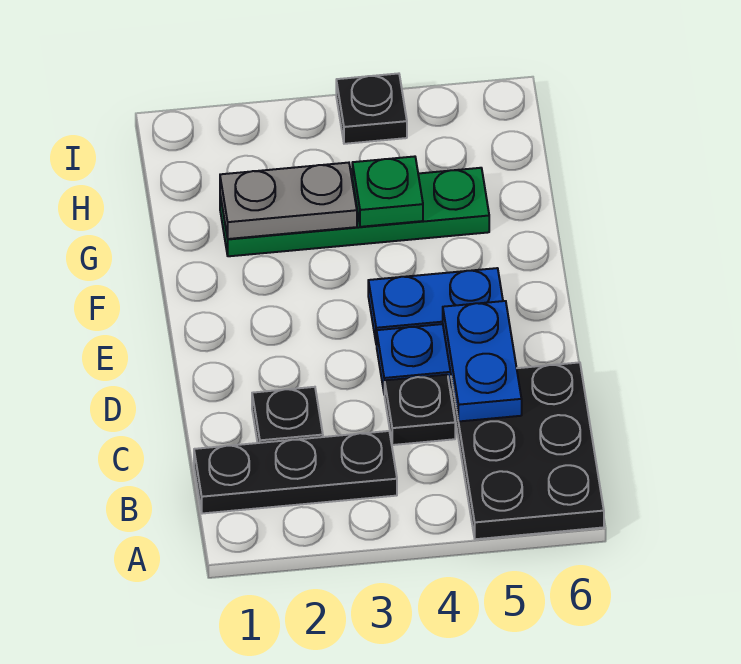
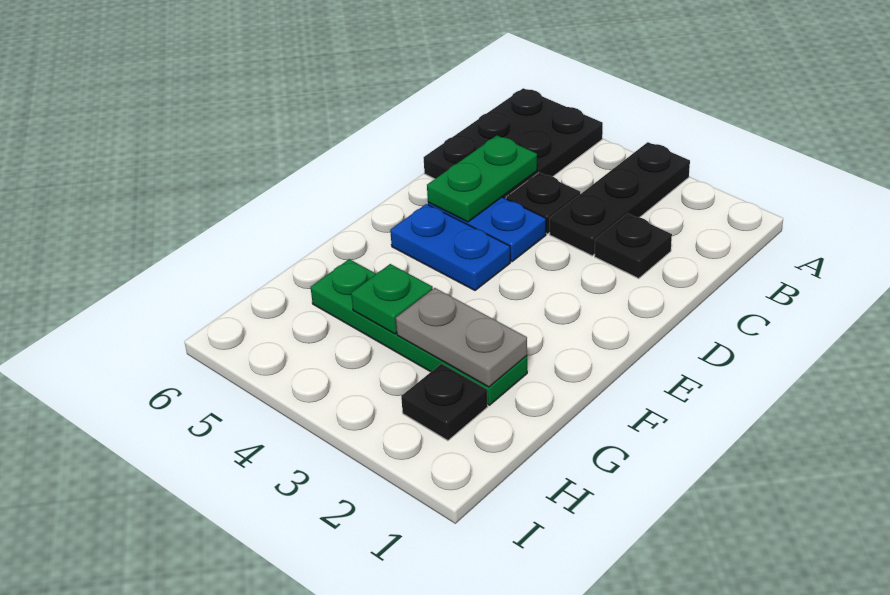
black plate B1:B3 level 1 -> black plate A3:C3 level 1
blue plate C5:D5 level 2 -> green plate C5:D5 level 2
black plate I4 level 1 -> black plate H2 level 1

